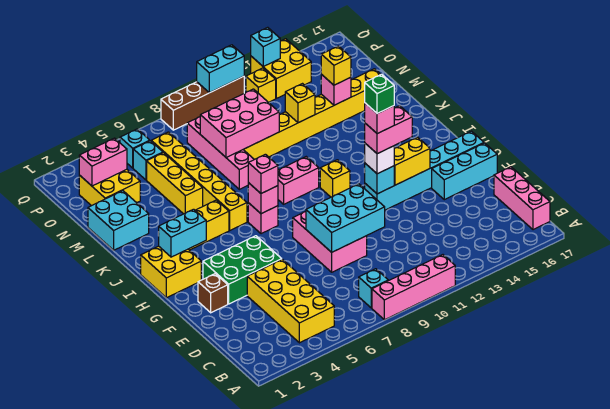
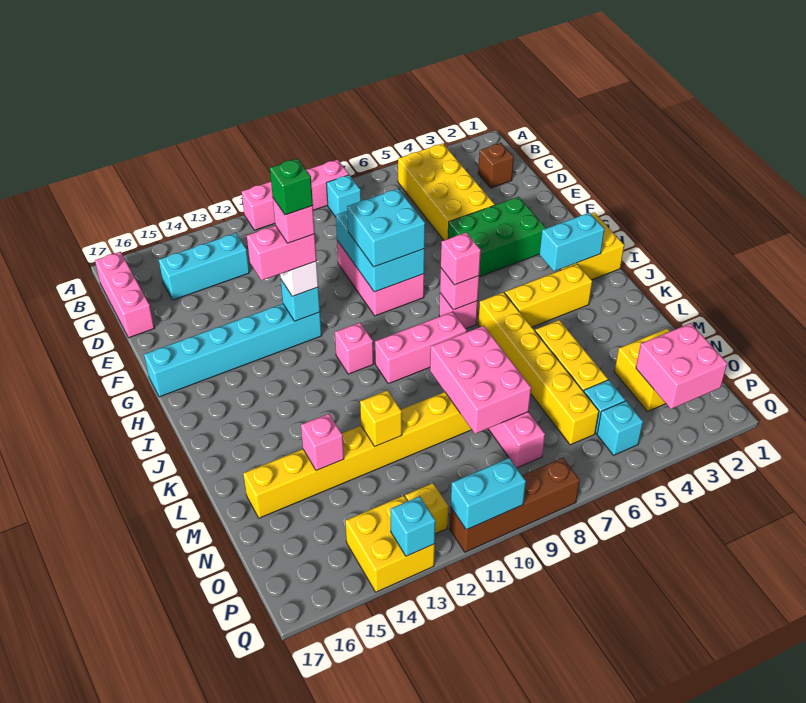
cyan brick E8:F10 level 2 -> cyan brick E8:G9 level 2
brown brick F2 level 1 -> brown brick C2 level 1
cyan brick F15:F17 level 1 -> cyan brick C13:C15 level 1
yellow brick G13:G14 level 2 -> none
yellow brick I11 level 1 -> pink brick I11 level 1
pink brick J9:J10 level 1 -> pink brick J8:J10 level 1
cyan brick L1:M2 level 1 -> cyan brick F8:G9 level 3
pink brick M8:N10 level 2 -> pink brick L8:N9 level 2
yellow brick M14 level 3 -> none
pink brick O2:O3 level 2 -> pink brick O2:P3 level 2

